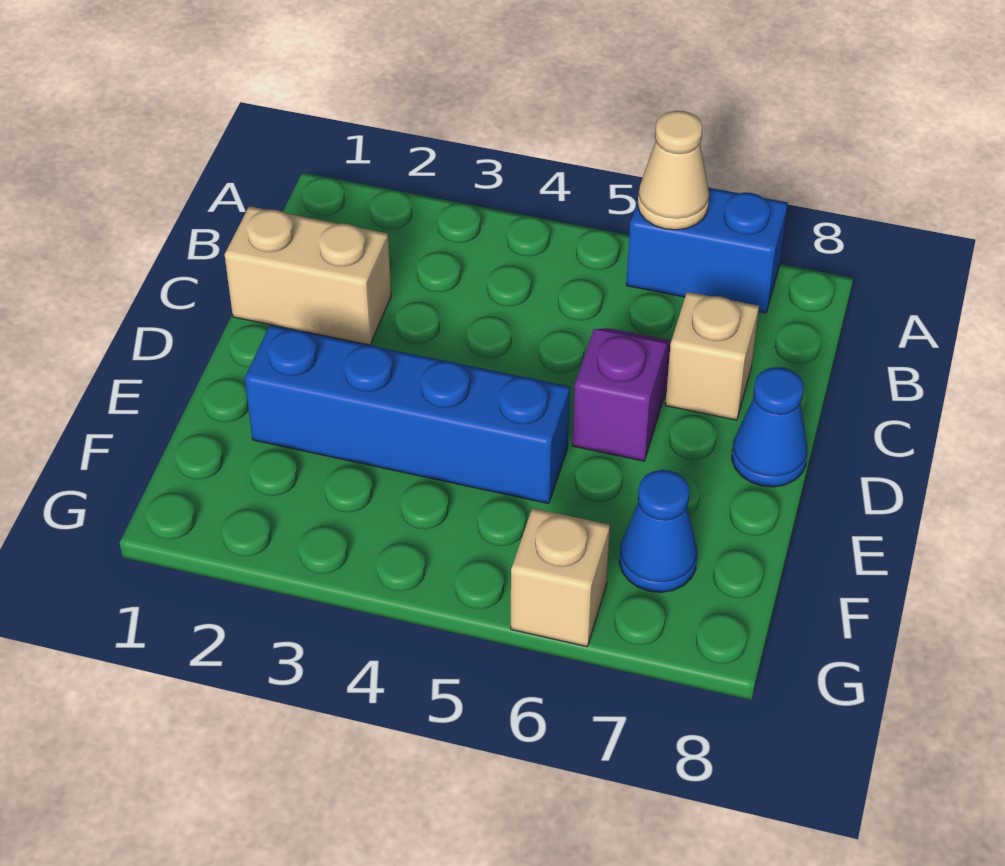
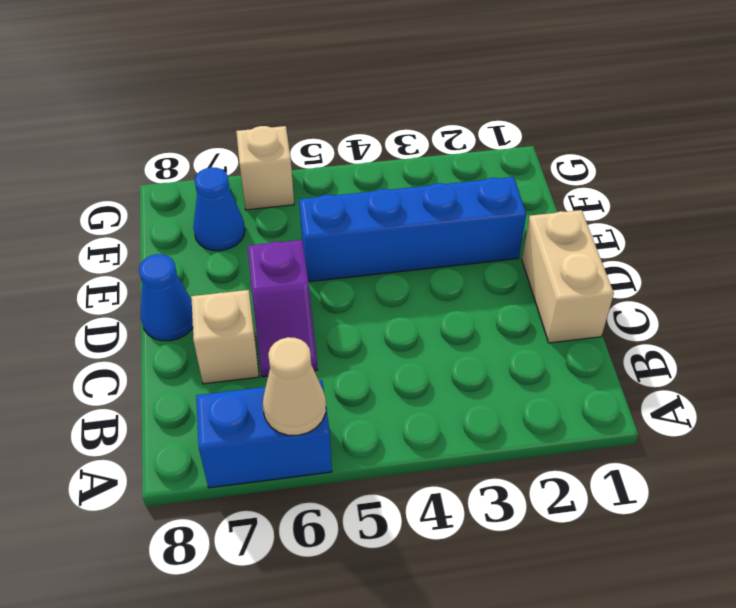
tan brick C1:C2 level 1 -> tan brick C1:D1 level 1

